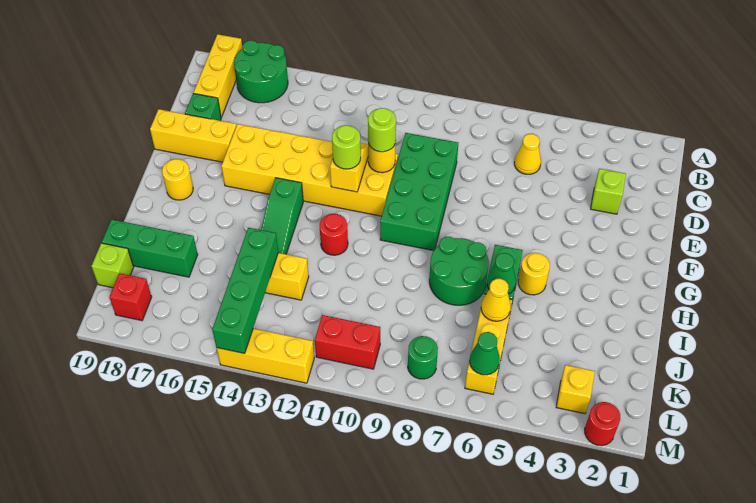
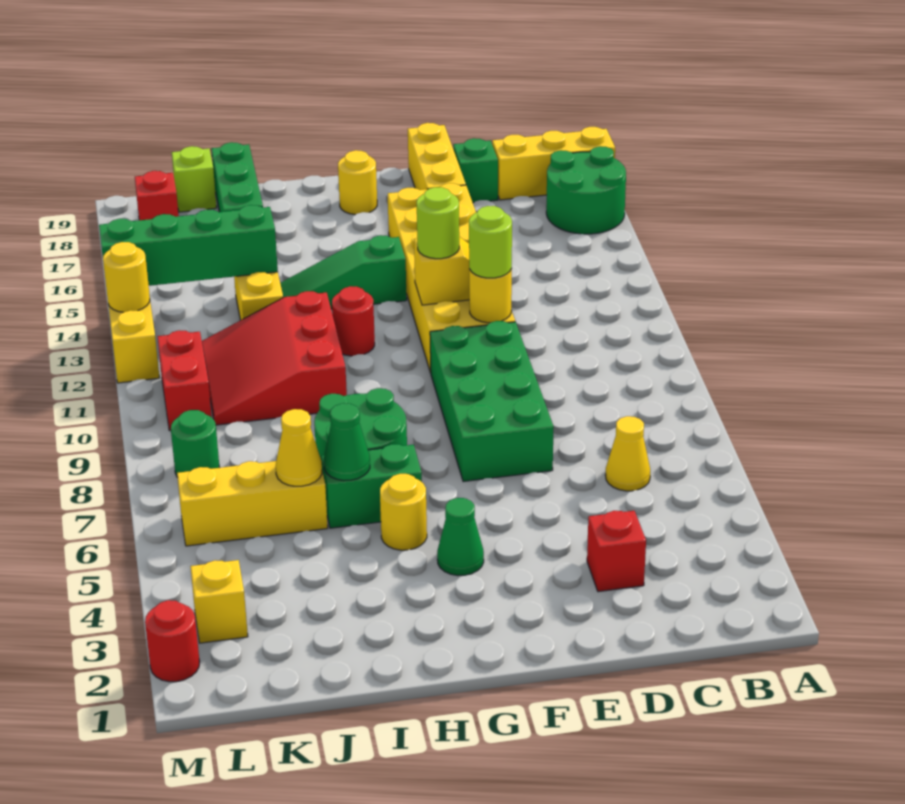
lime brick D3 level 1 -> red brick D3 level 1
green brick D9:G10 level 1 -> green brick E7:F10 level 1
none -> red slope I10:K12 level 1 top I
green cone L6 level 2 -> green cone G4 level 1
none -> yellow round brick M13 level 2

